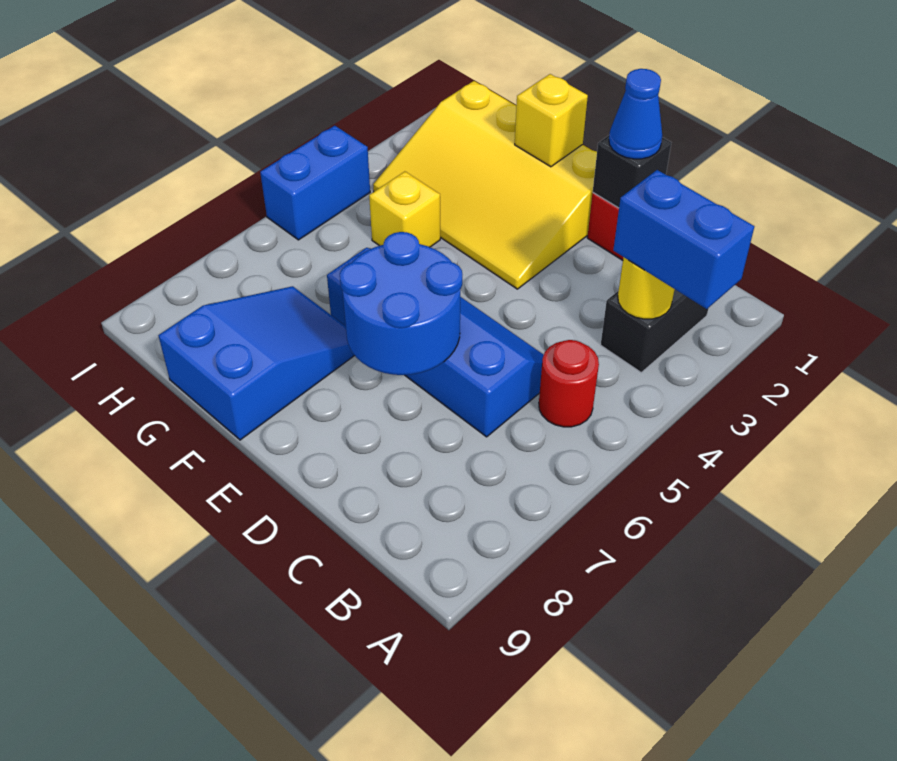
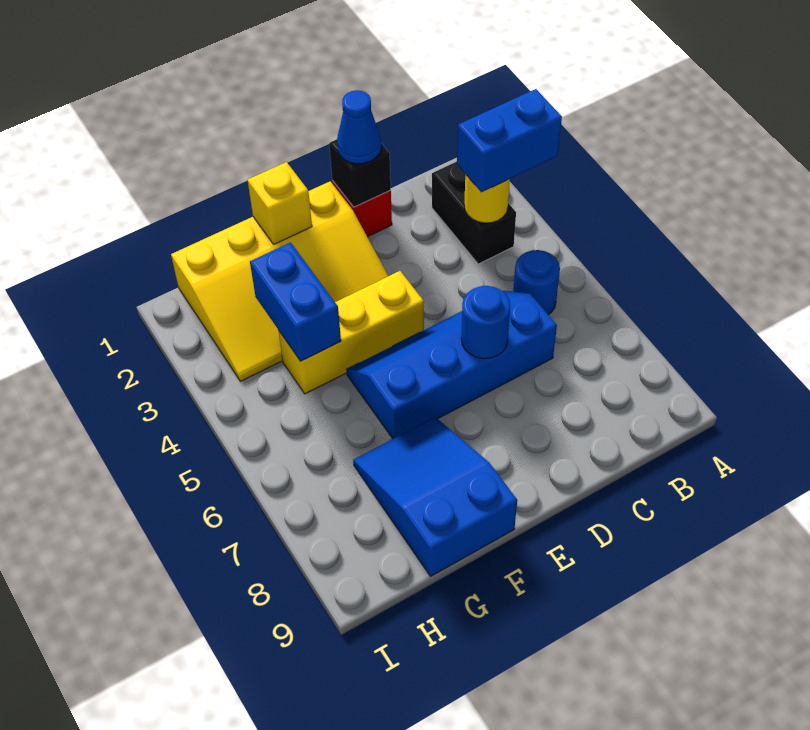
red round brick B5 level 1 -> blue round brick B5 level 1
blue round brick D6:E7 level 2 -> blue round brick D6 level 2
yellow brick G4 level 1 -> yellow brick E4:G4 level 1
blue brick I4:I5 level 1 -> blue brick G3:G4 level 2

